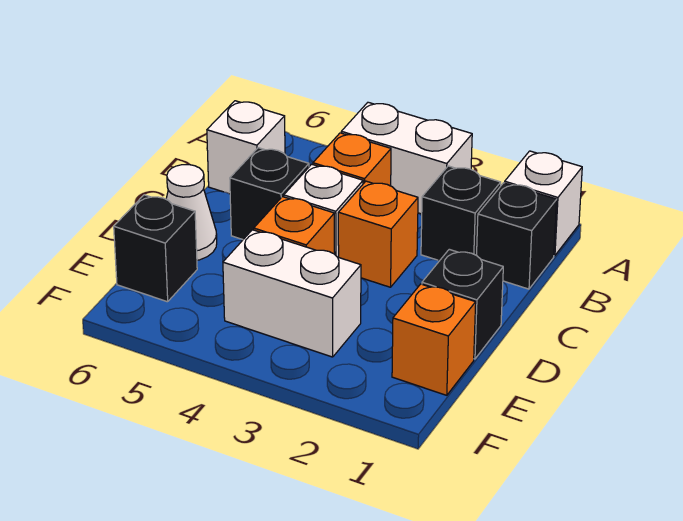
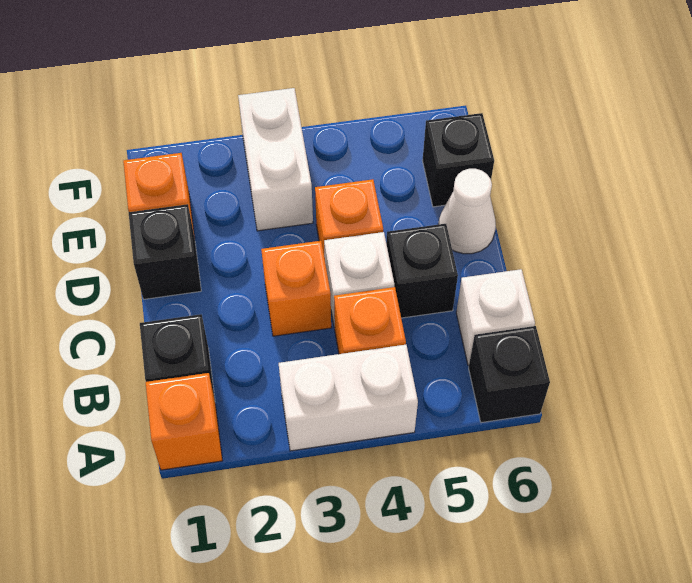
white brick A1 level 1 -> orange brick A1 level 1
black brick B2 level 1 -> black brick A6 level 1
white brick E3:E4 level 1 -> white brick E3:F3 level 1

